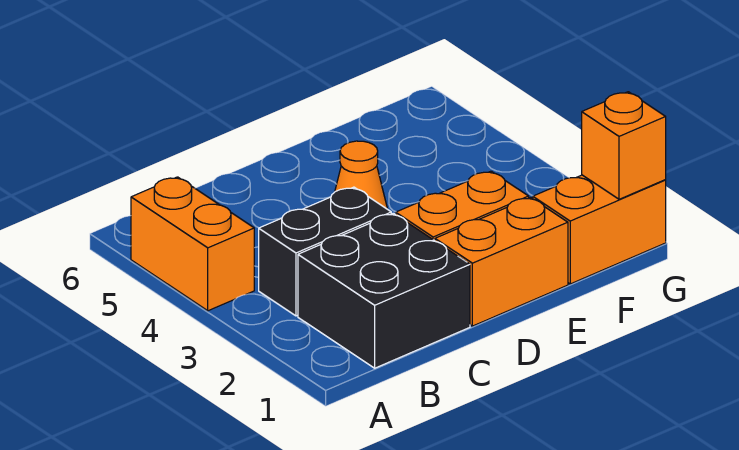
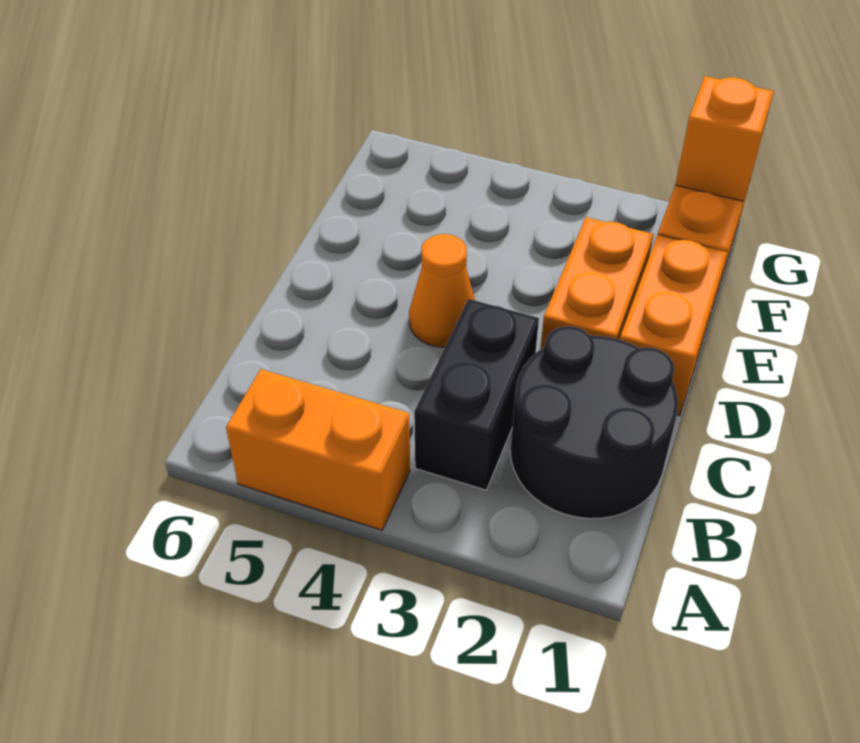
black brick B1:C2 level 1 -> black round brick B1:C2 level 1

